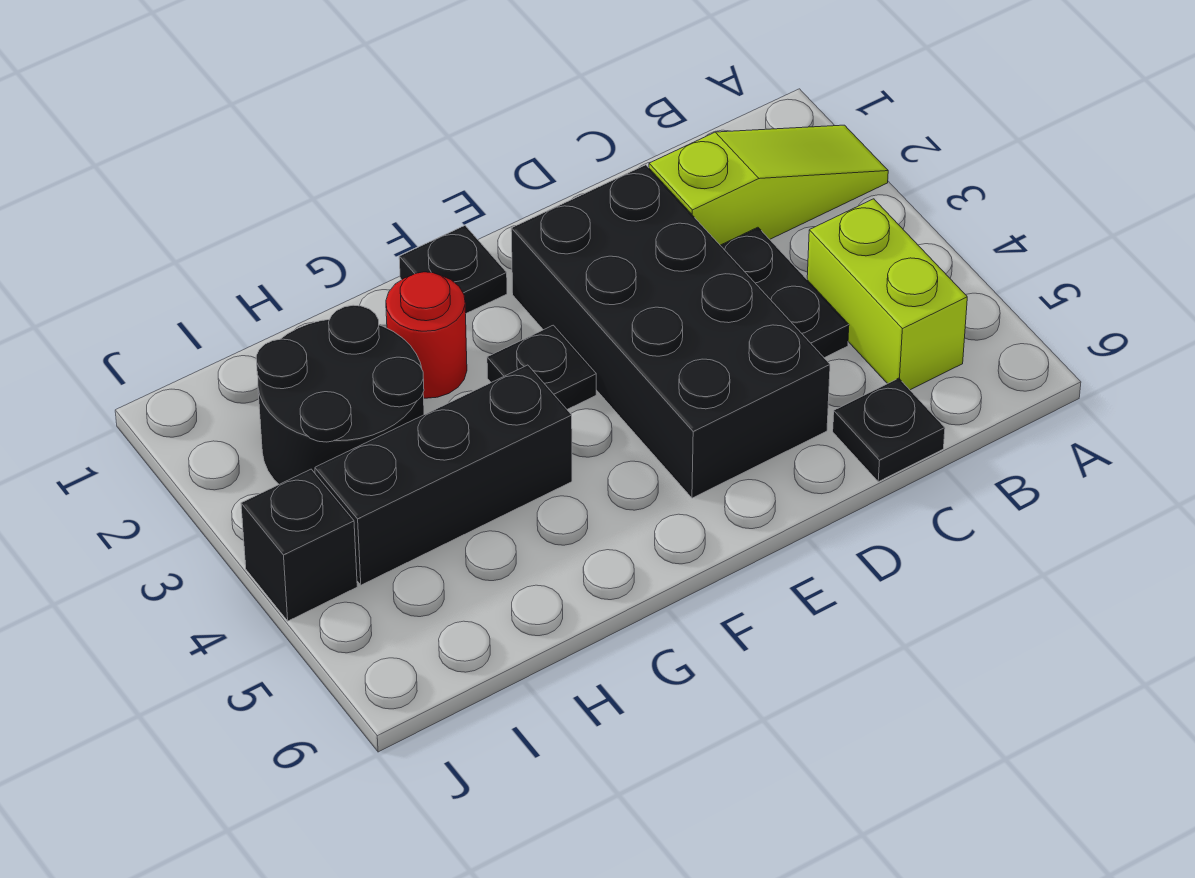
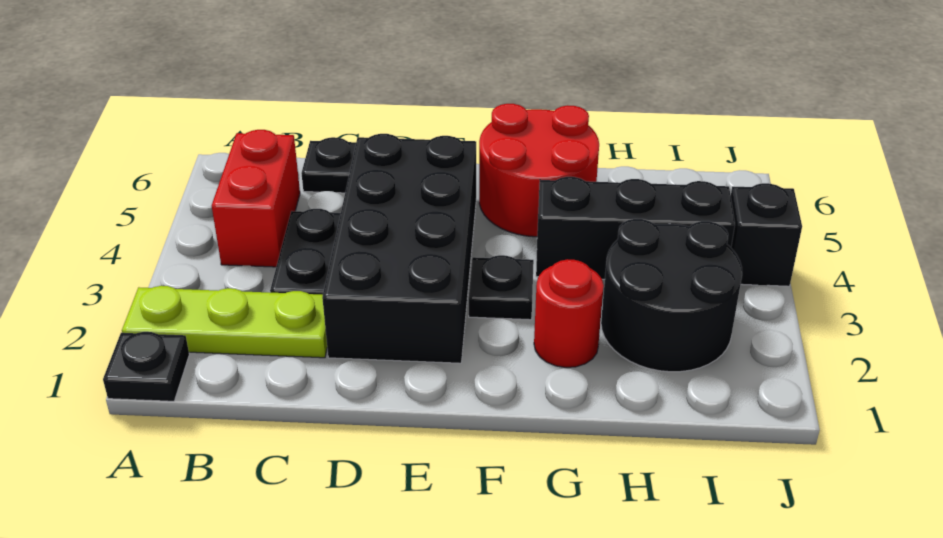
lime slope A2:C2 level 1 top C -> lime plate A2:C2 level 1
lime brick B4:B5 level 1 -> red brick B4:B5 level 1
black plate F1 level 1 -> black plate A1 level 1
none -> red round brick F5:G6 level 1

